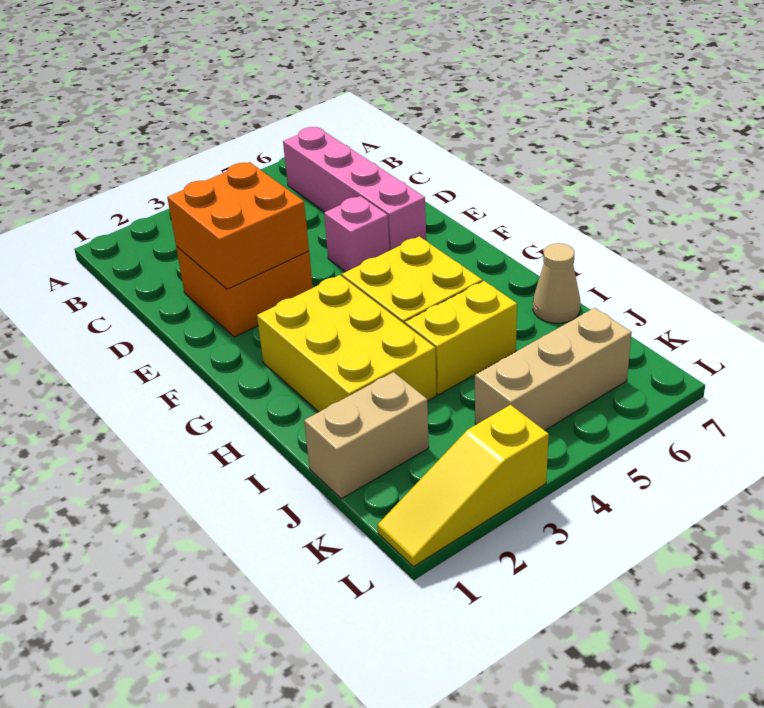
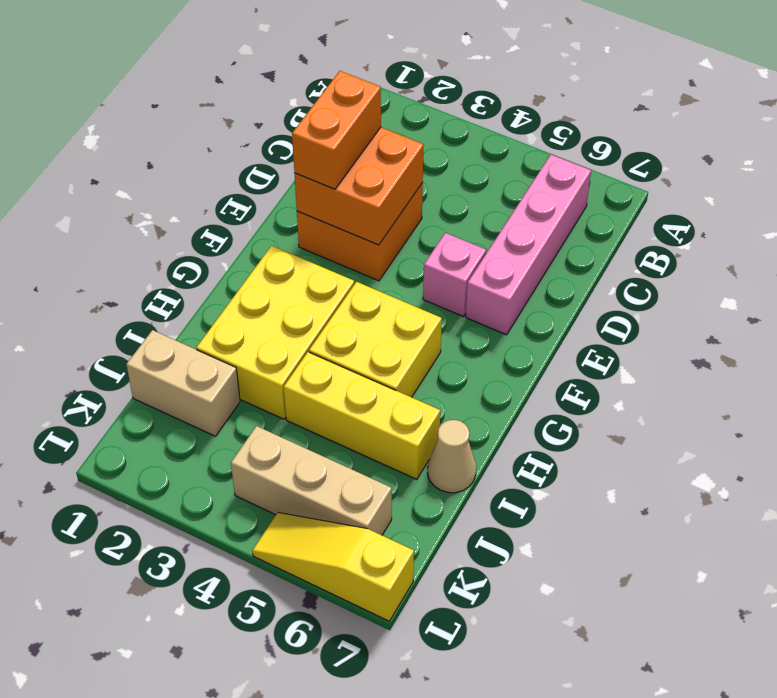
none -> orange brick D2:E2 level 3
yellow brick I4:I5 level 1 -> yellow brick I4:I6 level 1
yellow slope L1:L3 level 1 top 3 -> yellow slope L5:L7 level 1 top 7

